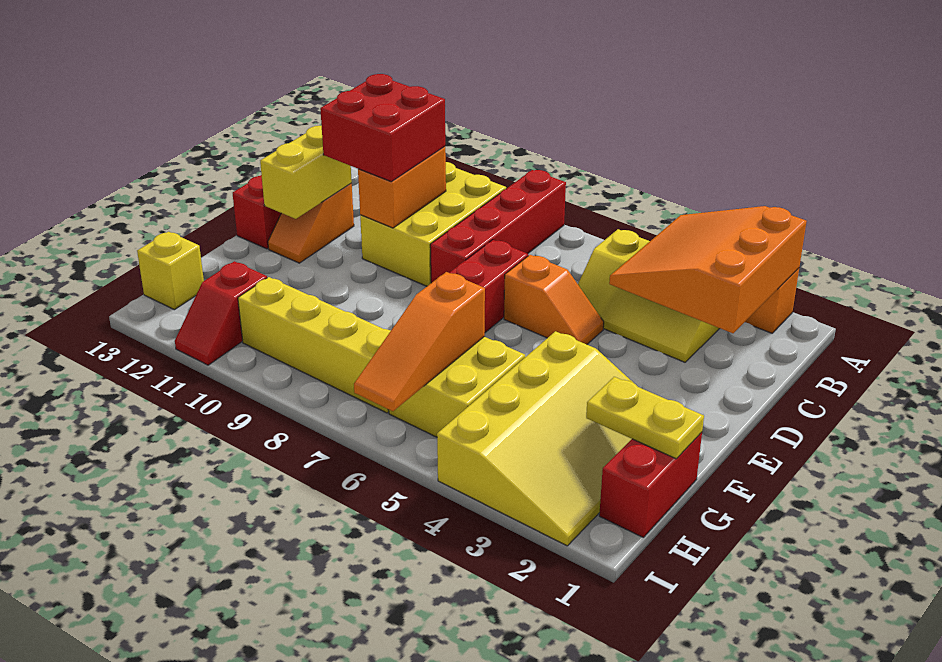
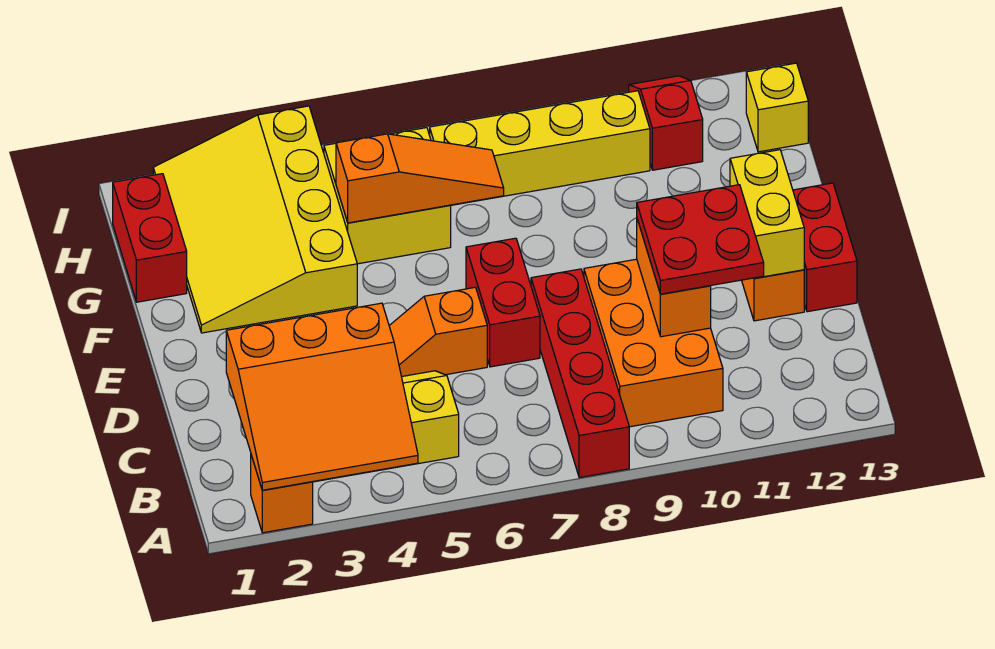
orange slope A2:C4 level 2 top 2 -> orange slope A2:C4 level 2 top C
yellow brick B9:D10 level 1 -> orange brick B9:D10 level 1
red brick C10:D11 level 3 -> red plate C10:D11 level 3
yellow plate G1:G2 level 2 -> none
orange slope G6:I6 level 2 top G -> orange slope G5:G7 level 2 top 5

